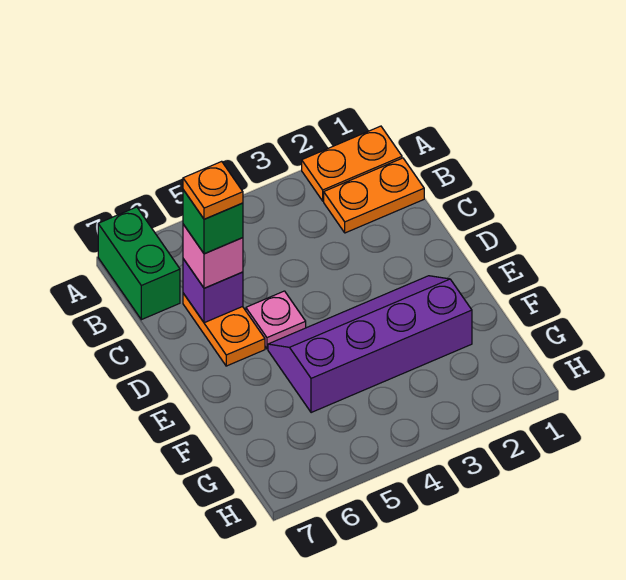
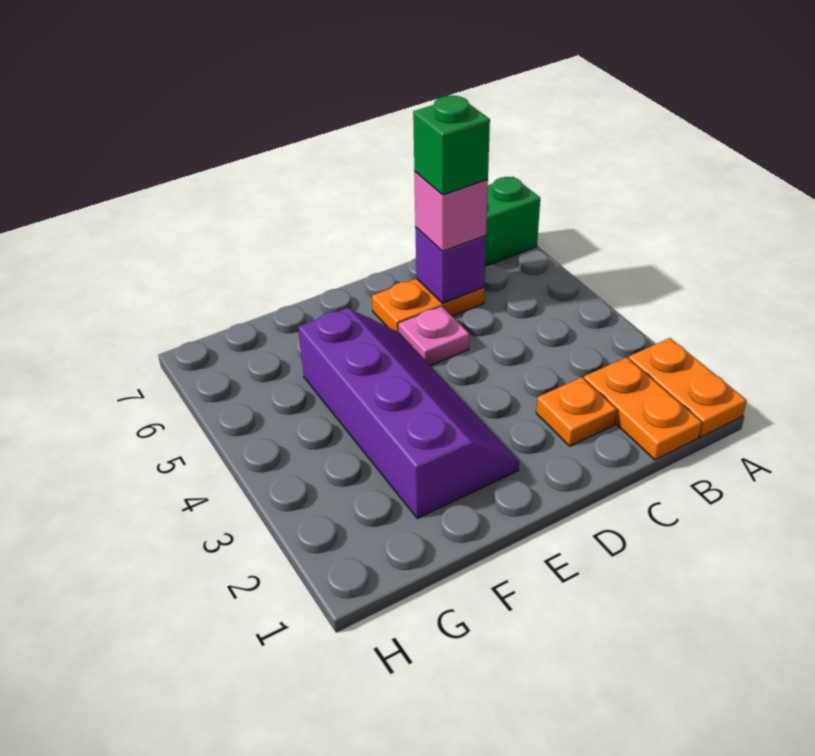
orange plate C6 level 5 -> orange plate C2 level 1

